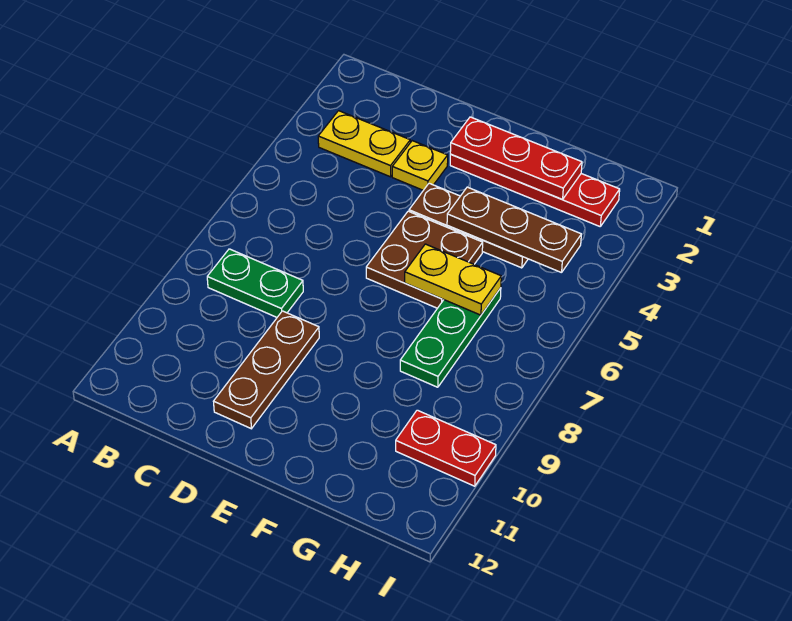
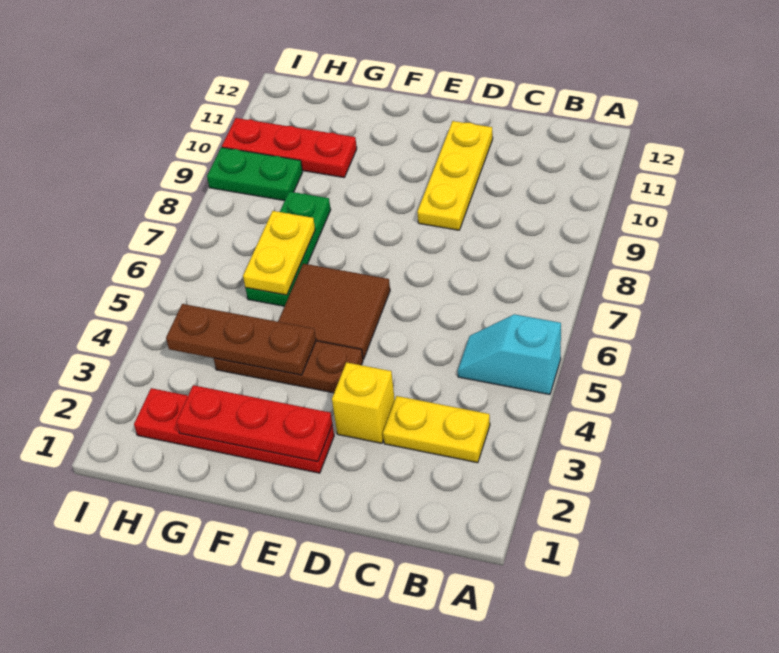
none -> cyan slope A5:B5 level 1 top A
green plate B8:C8 level 1 -> green plate H9:I9 level 1
yellow plate D3 level 1 -> yellow brick D3 level 1
brown plate D9:D11 level 1 -> yellow plate D9:D11 level 1
brown plate E5:F6 level 1 -> brown tile E5:F6 level 1
yellow plate F6:G6 level 2 -> yellow plate G6:G7 level 2
red plate H10:I10 level 1 -> red plate G10:I10 level 1

